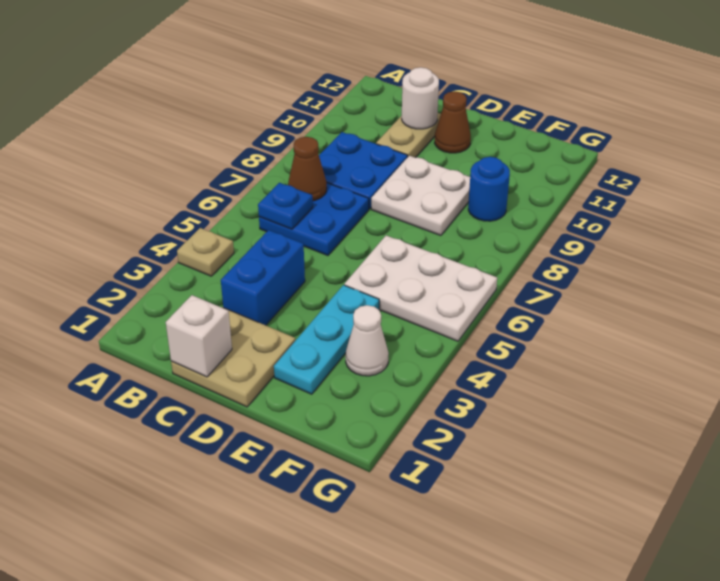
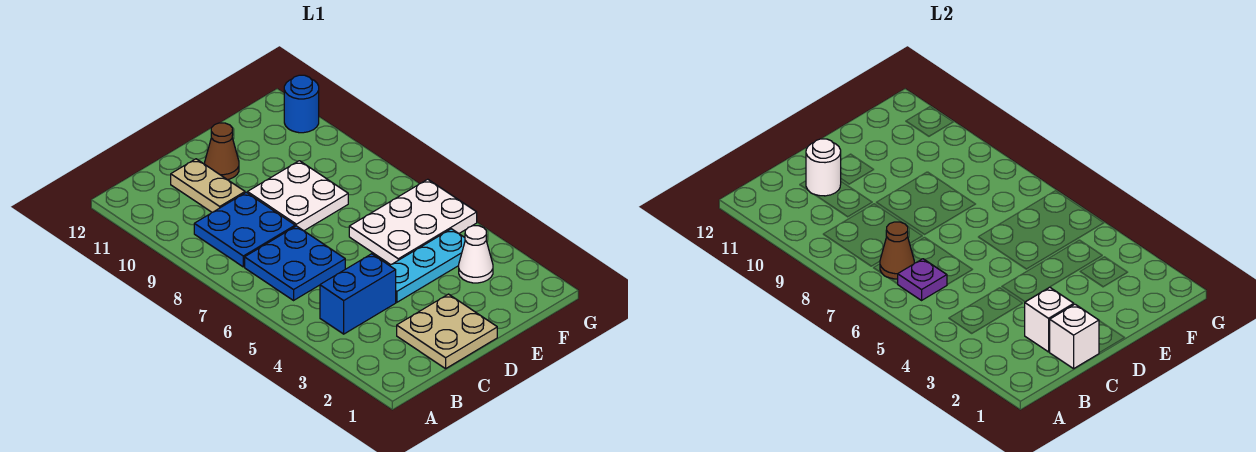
tan plate A4 level 1 -> none
blue plate B6 level 2 -> purple plate B6 level 2
none -> white brick C2 level 2
blue brick C3:C4 level 1 -> blue brick B4:C4 level 1
cyan plate E2:E4 level 1 -> cyan plate D4:F4 level 1
blue round brick F9 level 1 -> blue round brick G11 level 1

